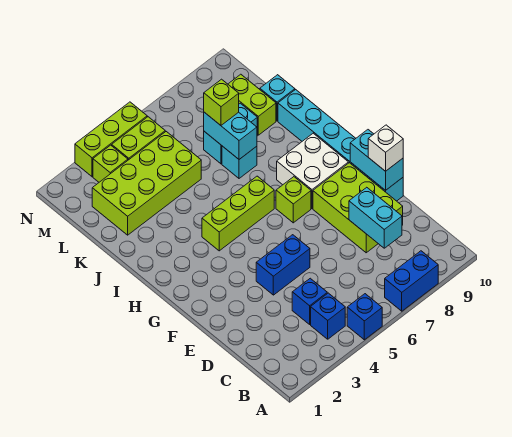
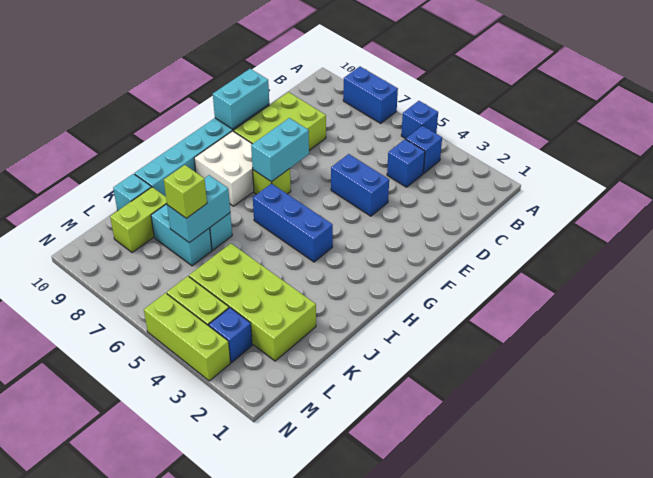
cyan brick C8:D8 level 2 -> cyan brick F7:G7 level 2
white brick E10 level 3 -> none
lime brick H4:H6 level 1 -> blue brick H4:H6 level 1
lime brick M3 level 1 -> blue brick M3 level 1

